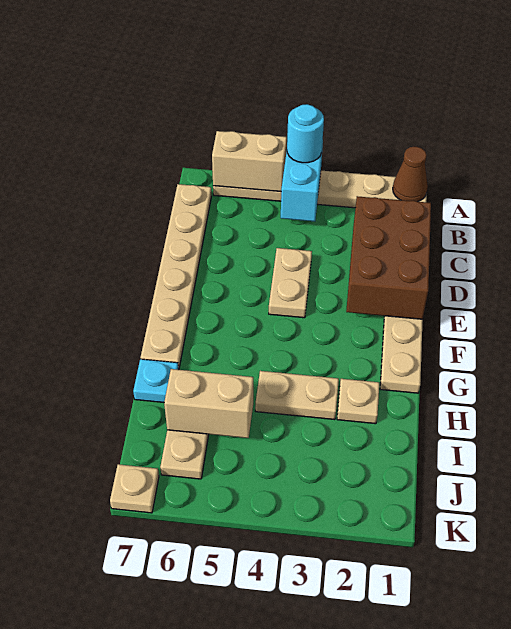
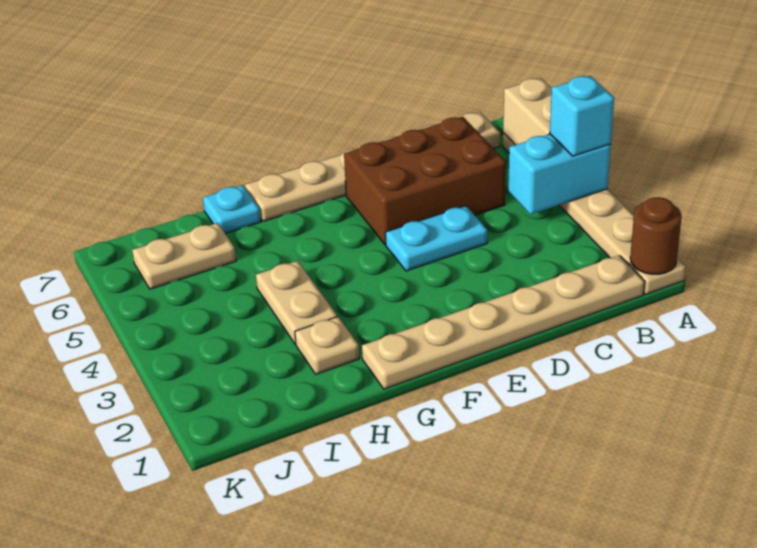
brown cone A1 level 2 -> brown round brick A1 level 2
cyan round brick A4 level 3 -> cyan brick A4 level 3
brown brick C1:E2 level 2 -> brown brick C5:E6 level 1
tan plate D4:E4 level 1 -> cyan plate D4:E4 level 1
tan brick I5:I6 level 2 -> none
tan plate K7 level 1 -> none

